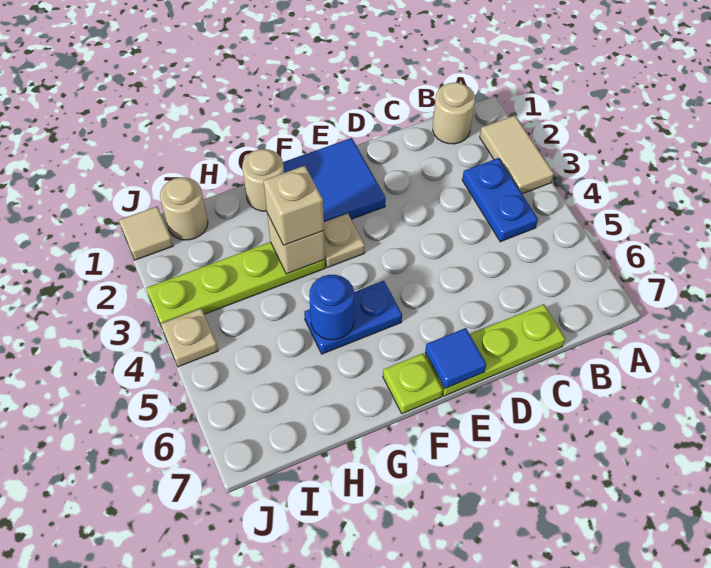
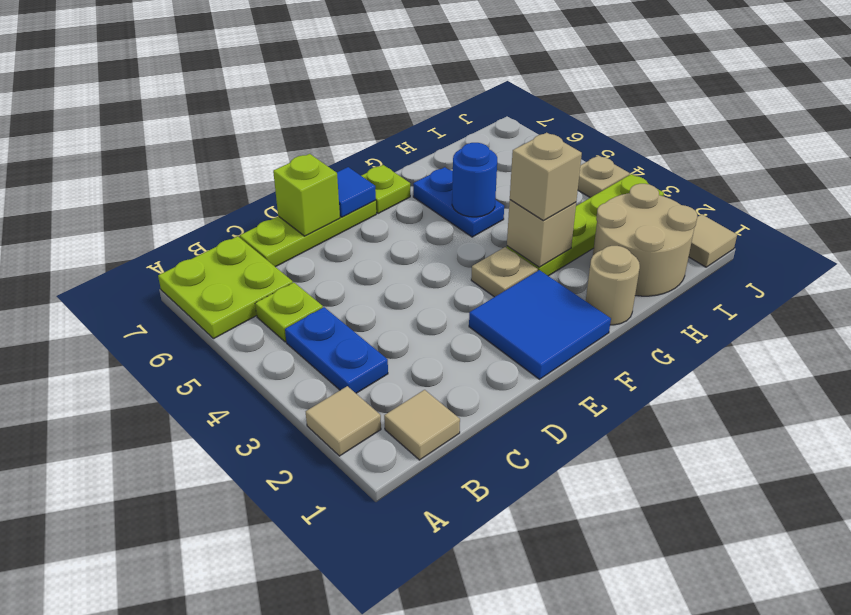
tan tile A2:A3 level 1 -> tan tile A2 level 1
none -> lime plate A6:B7 level 1
tan round brick B1 level 1 -> tan tile B1 level 1
none -> lime plate B5 level 1
none -> lime brick D7 level 2
blue plate F5:G5 level 1 -> blue plate G5:G6 level 1
tan round brick I1 level 1 -> tan round brick H1:I2 level 1

